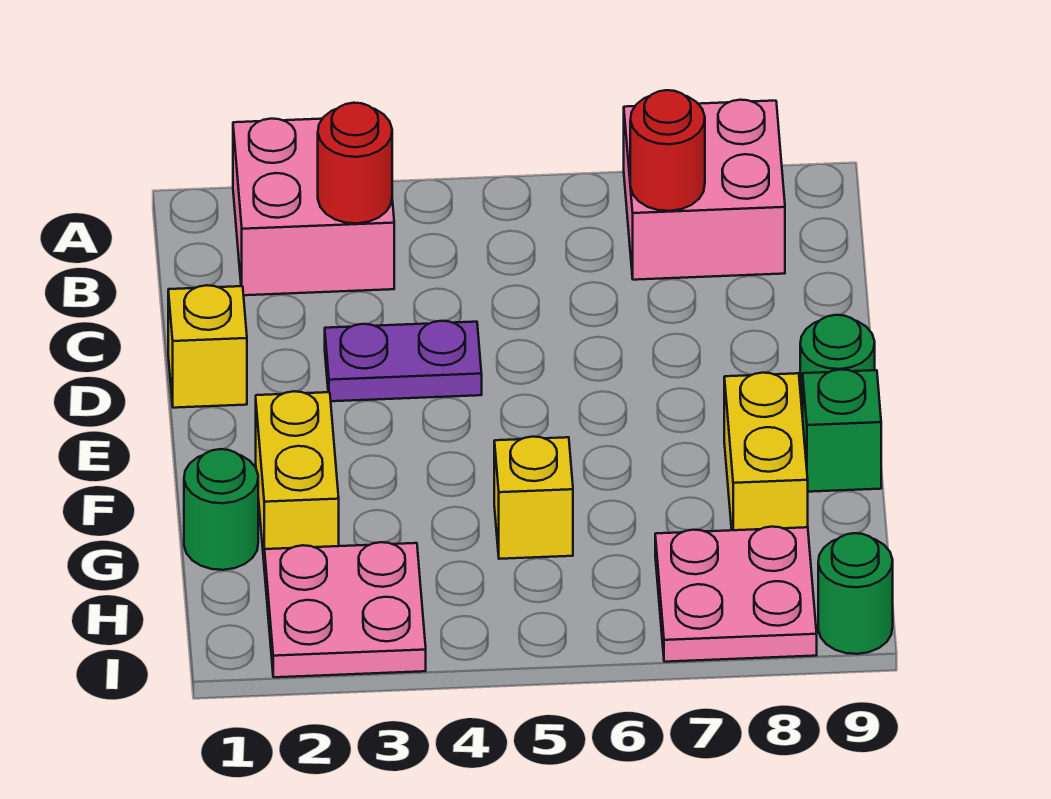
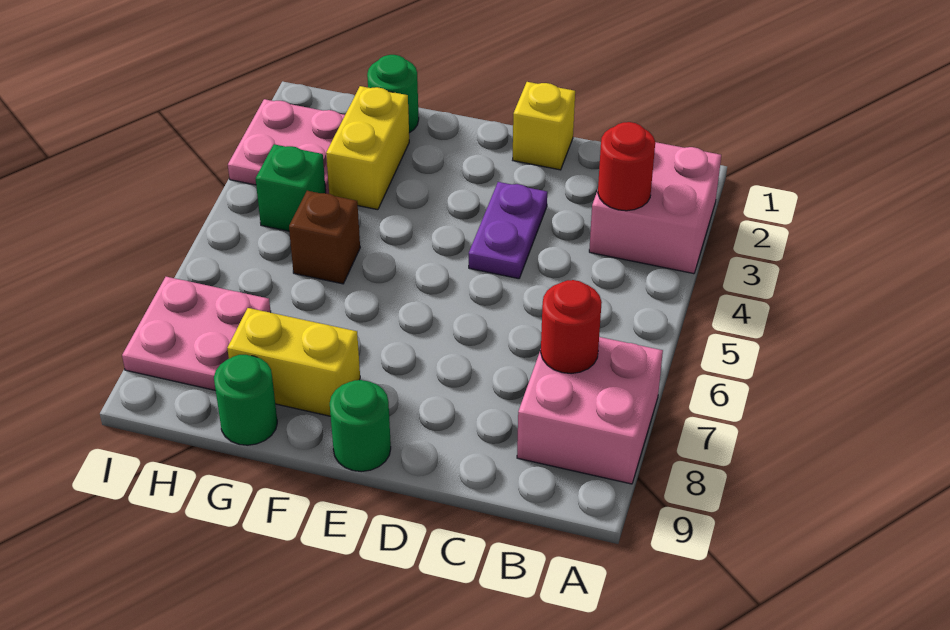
yellow brick F2:G2 level 1 -> yellow brick G2:G3 level 1
green brick F9 level 1 -> green brick H4 level 1
yellow brick G5 level 1 -> brown brick G5 level 1
green round brick I9 level 1 -> green round brick G9 level 1

